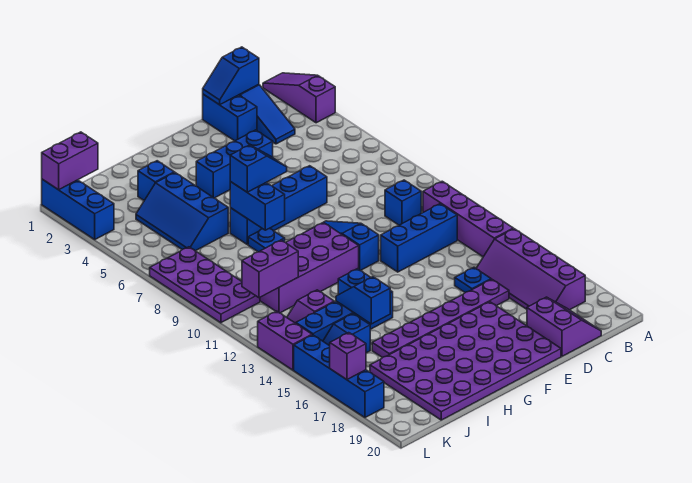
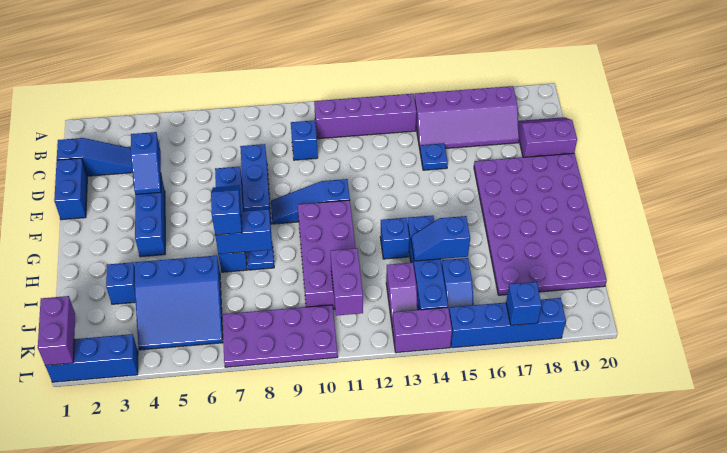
purple slope A1:A3 level 1 top 3 -> none
blue slope C1:D1 level 2 top C -> blue slope D4:E4 level 2 top D
blue brick C12:E12 level 1 -> blue brick D8:F8 level 1
blue brick D1:D2 level 1 -> blue brick D1:E1 level 1
purple plate D16:I16 level 1 -> none
blue slope I4:J6 level 1 top I -> blue slope I4:K6 level 1 top I
purple brick L17 level 2 -> blue brick L17 level 2

